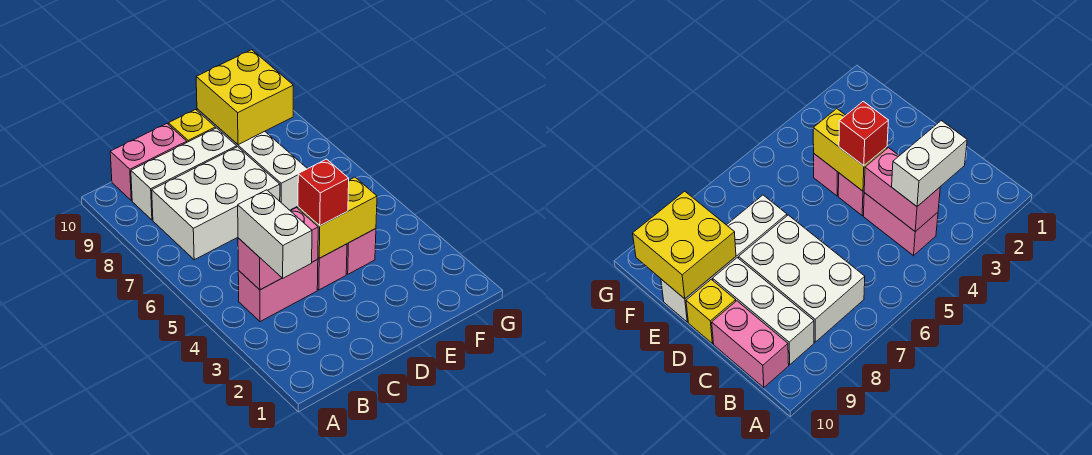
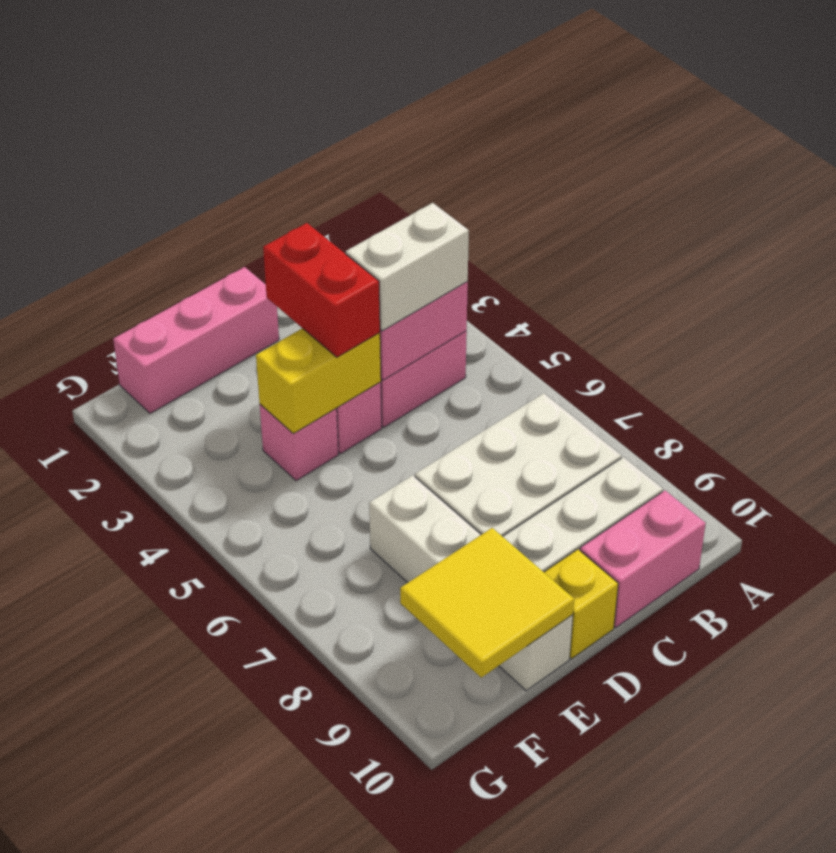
white brick B3:B4 level 3 -> white brick B4:C4 level 3
none -> pink brick D1:F1 level 1
red brick D4 level 3 -> red brick D3:D4 level 3
yellow brick E9:F10 level 2 -> yellow tile E9:F10 level 2

